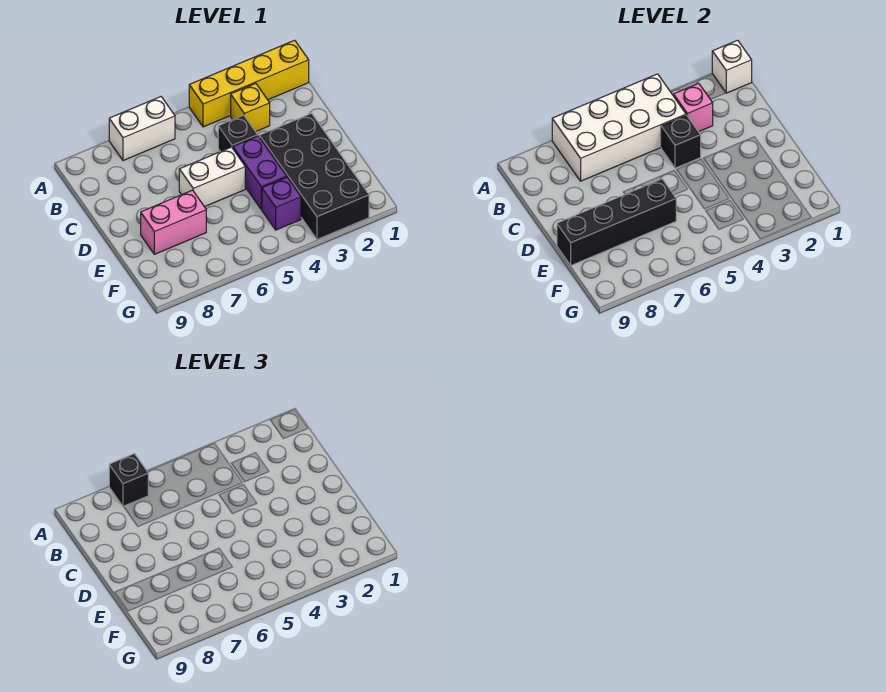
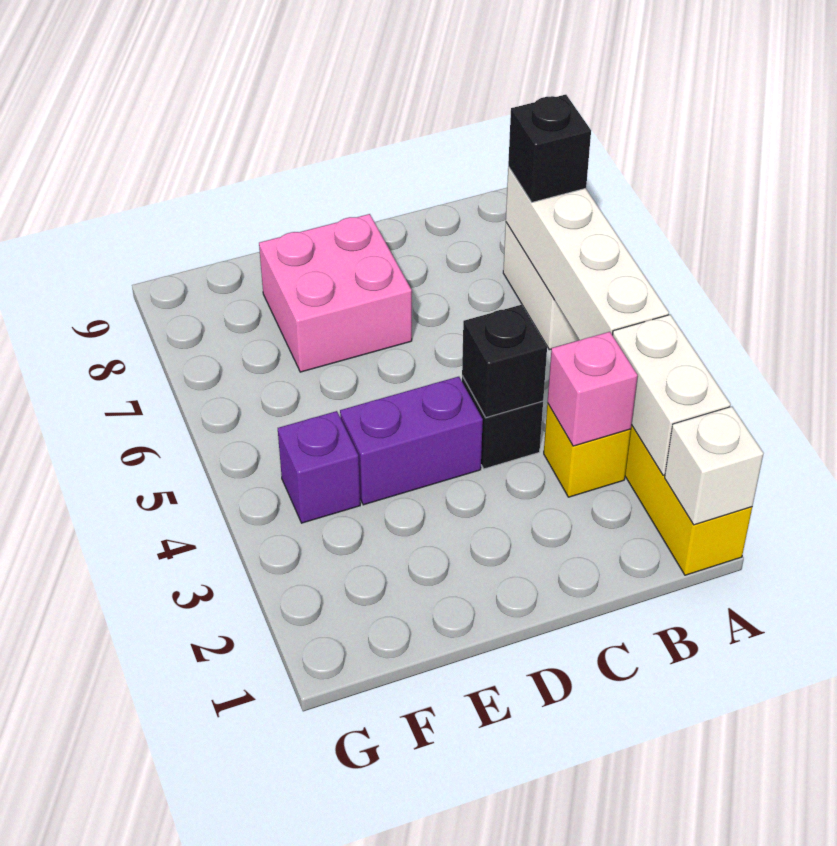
white brick A4:B7 level 2 -> white brick A4:A7 level 2
black brick D2:G3 level 1 -> none
white brick D5:D6 level 1 -> white brick A2:A3 level 2
black brick E6:E9 level 2 -> none
pink brick E7:E8 level 1 -> pink brick D7:E8 level 1

